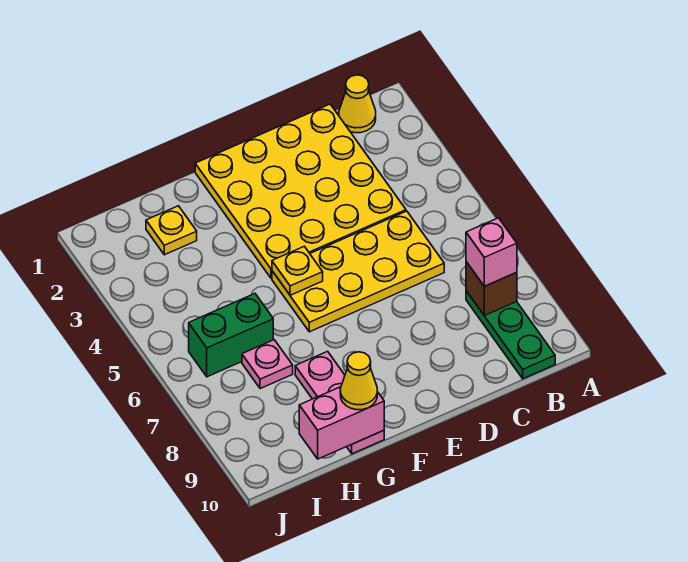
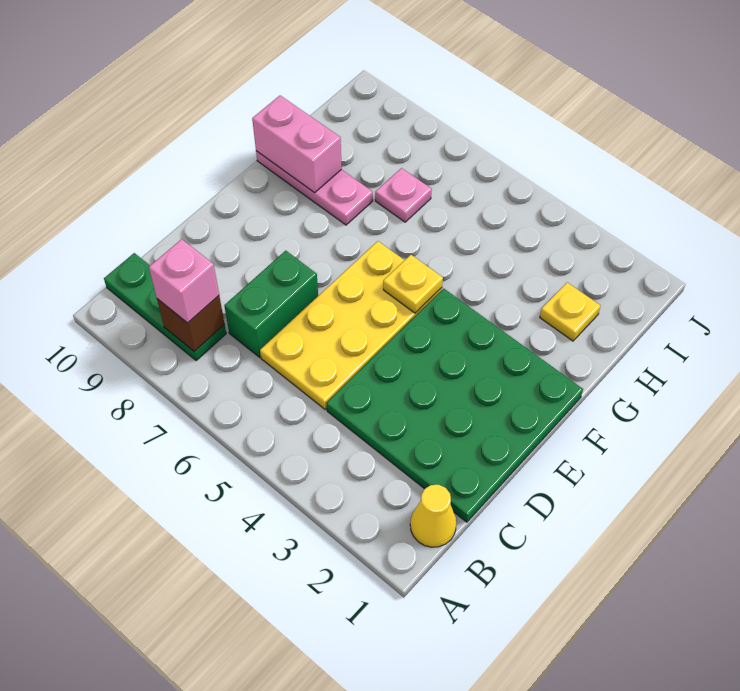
yellow plate C1:F4 level 1 -> green plate C1:F4 level 1
pink brick G10:H10 level 2 -> pink brick G9:G10 level 2
yellow cone G10 level 3 -> none
green brick H6:I6 level 1 -> green brick C7:D7 level 1

